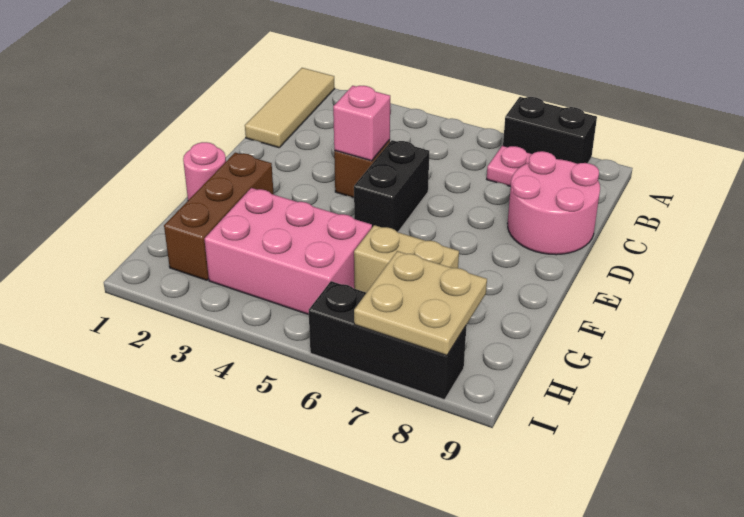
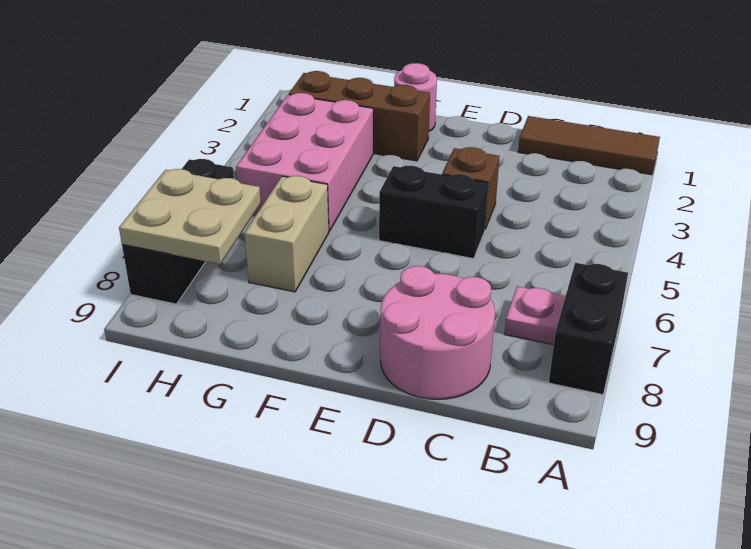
tan tile A1:C1 level 1 -> brown tile A1:C1 level 1
pink brick D4 level 2 -> none

